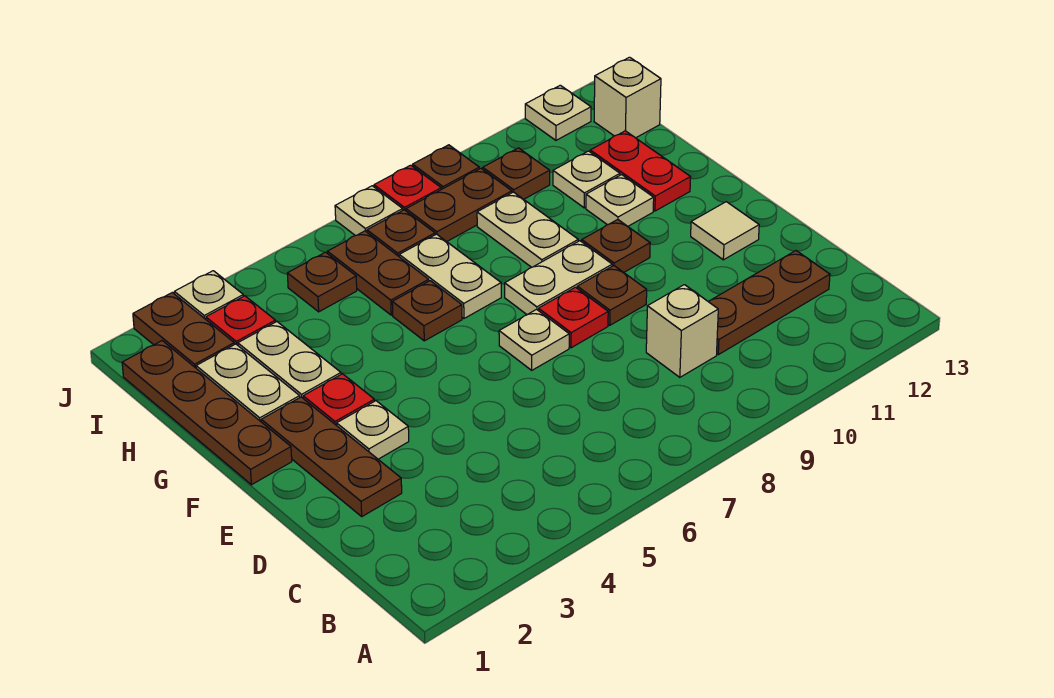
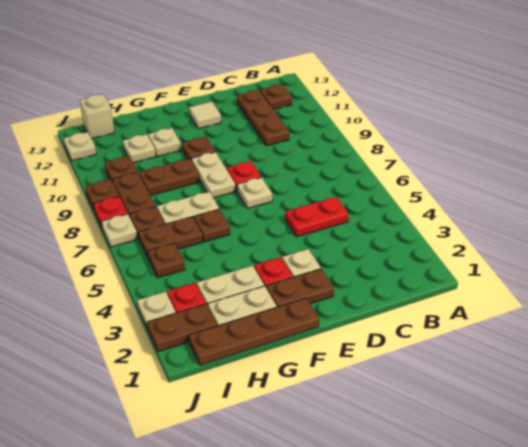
tan brick C9 level 1 -> none
brown plate D2:F2 level 1 -> brown plate E2:F2 level 1
brown plate E9 level 1 -> brown plate B12 level 1
tan plate G9:H9 level 1 -> brown plate G9:H9 level 1
red plate G12:H12 level 1 -> red plate C5:D5 level 1

